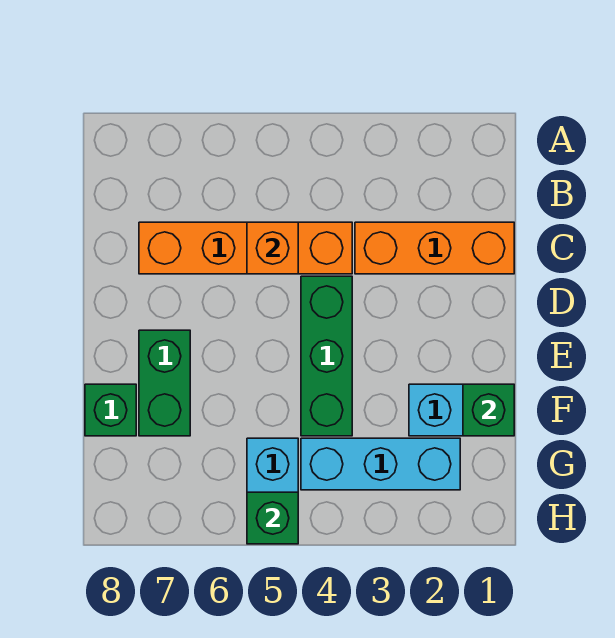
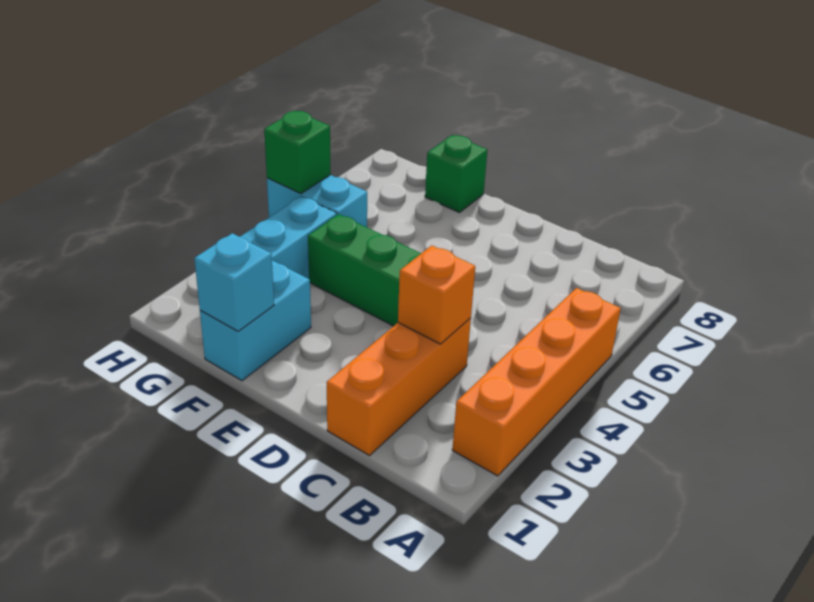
orange brick C4:C7 level 1 -> orange brick A2:A5 level 1
orange brick C5 level 2 -> orange brick C3 level 2
green brick E7:F7 level 1 -> none
green brick F1 level 2 -> cyan brick F1 level 2

